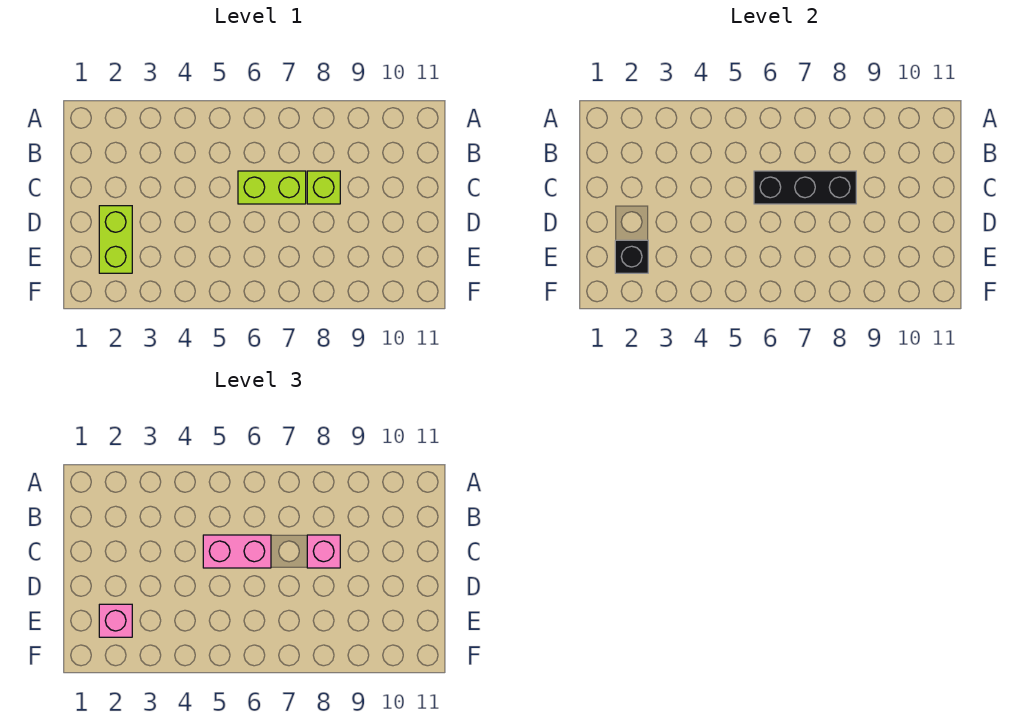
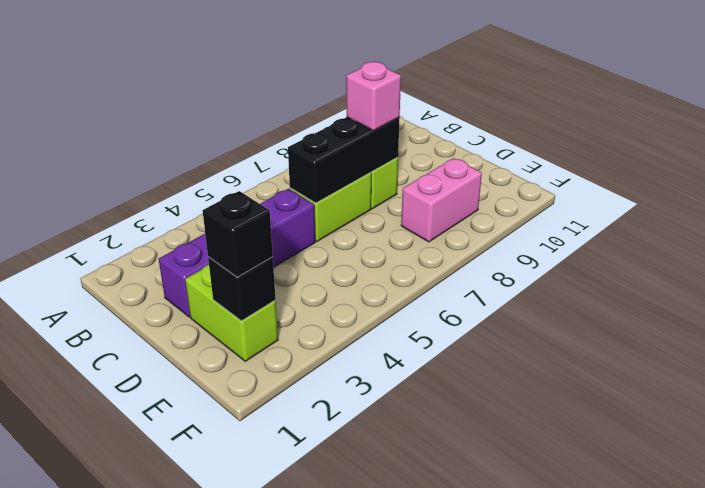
none -> purple brick C2:C5 level 1
pink brick C5:C6 level 3 -> pink brick E8:E9 level 1
pink brick E2 level 3 -> black brick E2 level 3

